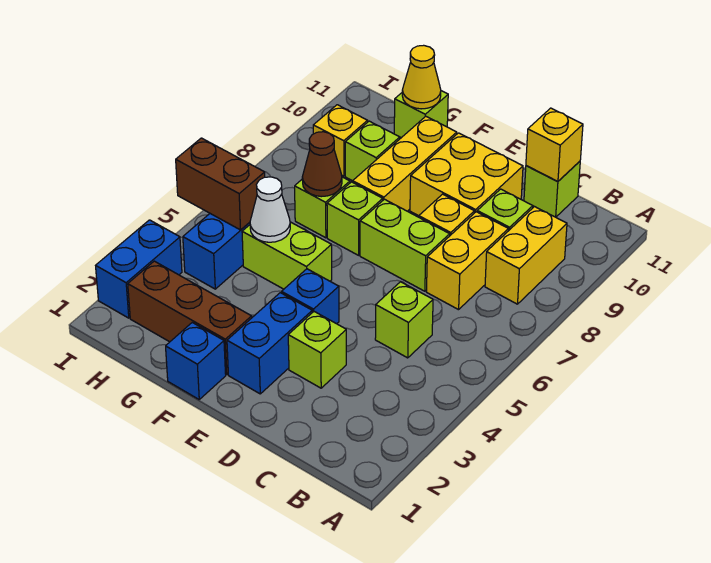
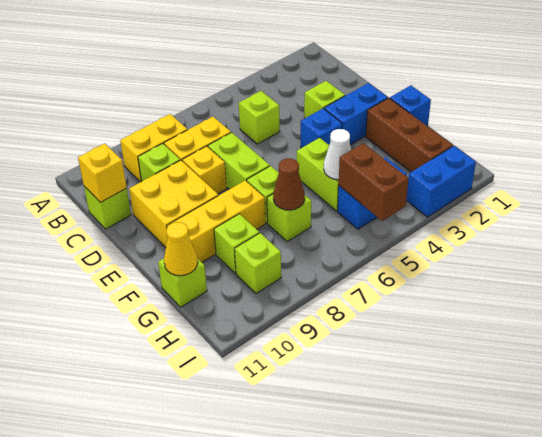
yellow brick H9 level 1 -> lime brick H9 level 1

